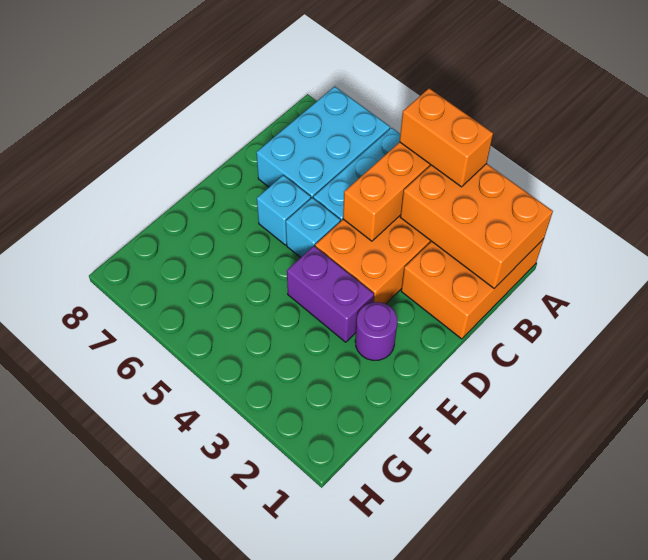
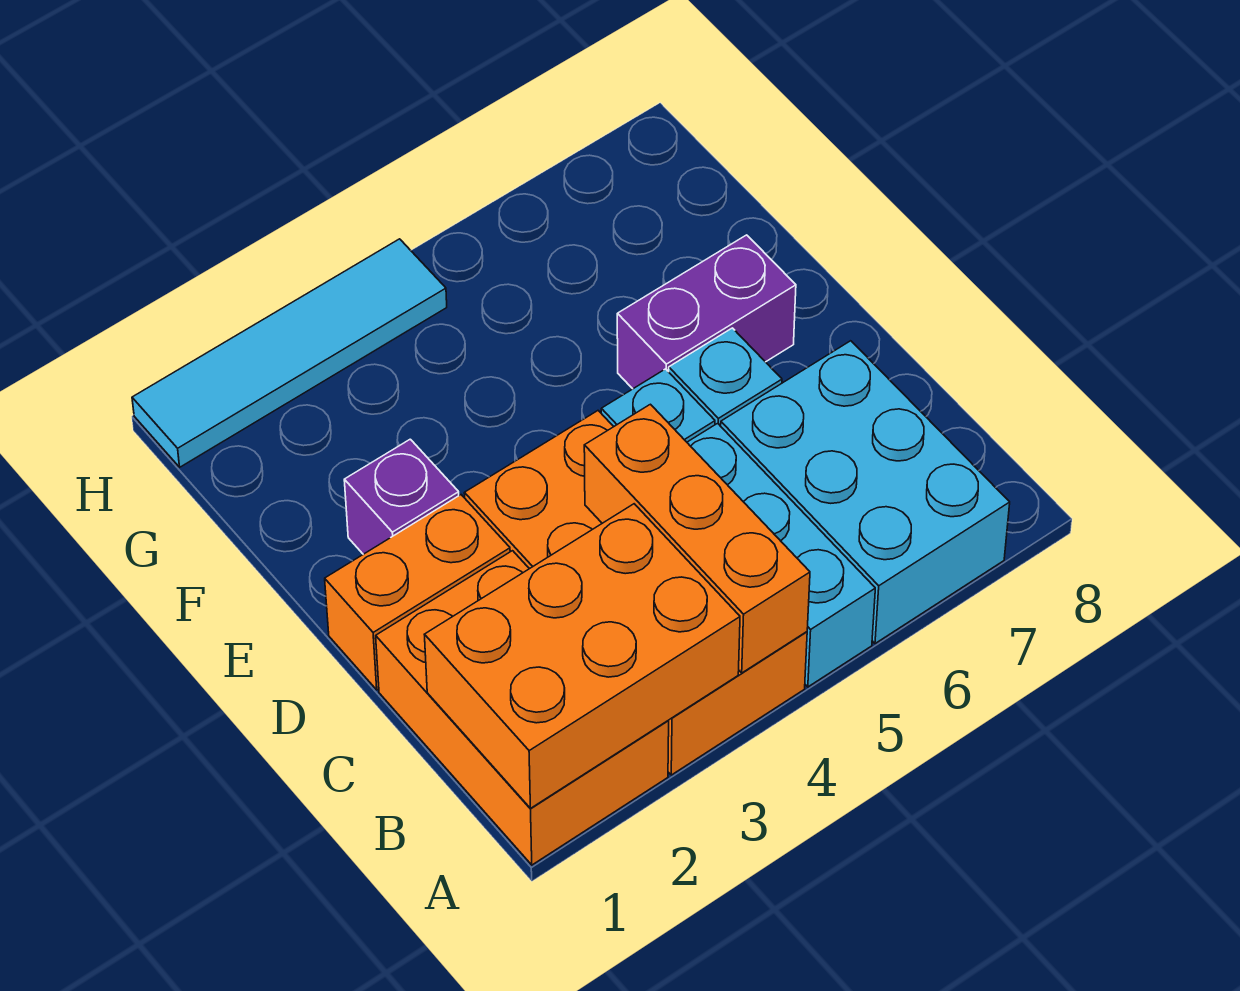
orange brick A3:A4 level 3 -> orange brick D1:D2 level 1
purple round brick E2 level 1 -> purple brick E2 level 1
purple brick E3:E4 level 1 -> purple brick E6:E7 level 1
none -> cyan tile H1:H4 level 1

